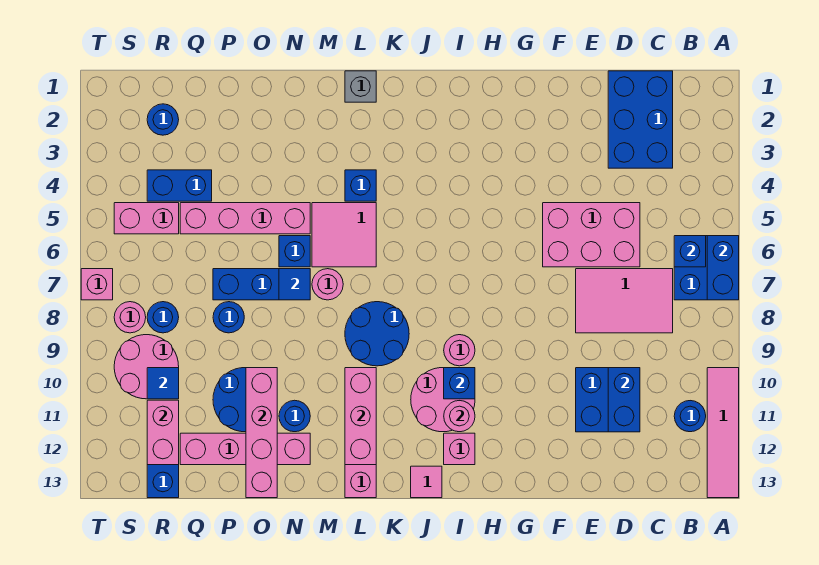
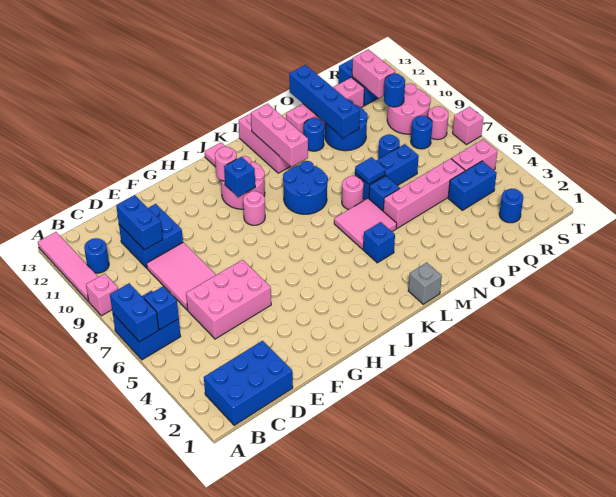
blue brick C1:D3 level 1 -> blue brick B1:D2 level 1
pink tile C7:E8 level 1 -> pink tile D7:E9 level 1
pink brick I12 level 1 -> pink brick A9 level 1
pink brick O10:O13 level 2 -> blue brick O10:O13 level 2
blue tile R10 level 2 -> blue round brick R10 level 2

